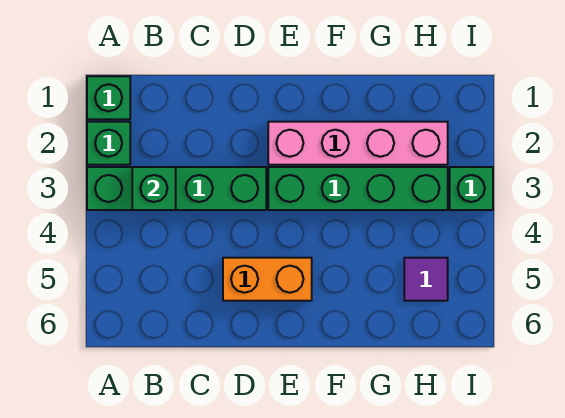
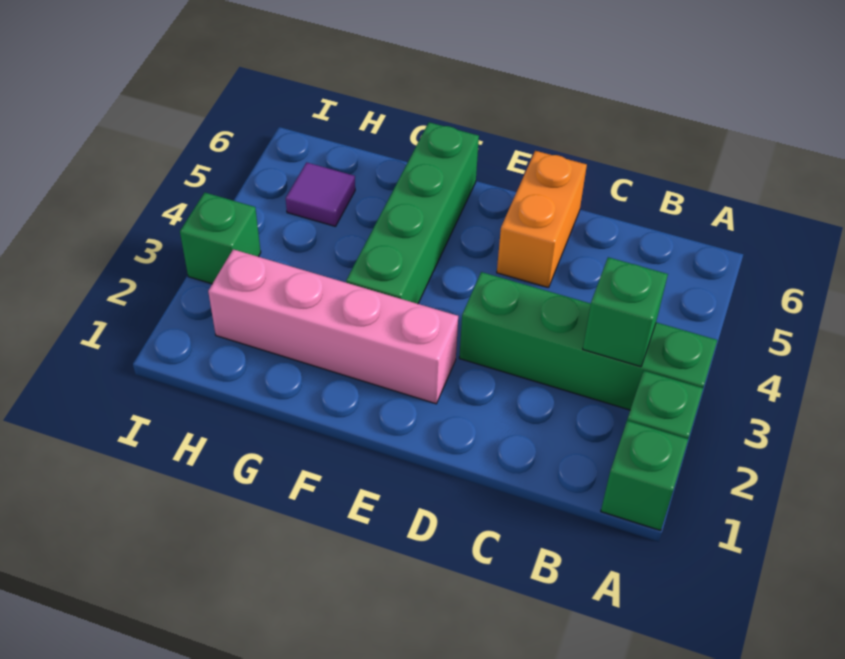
orange brick D5:E5 level 1 -> orange brick D5:D6 level 1
green brick E3:H3 level 1 -> green brick F3:F6 level 1

